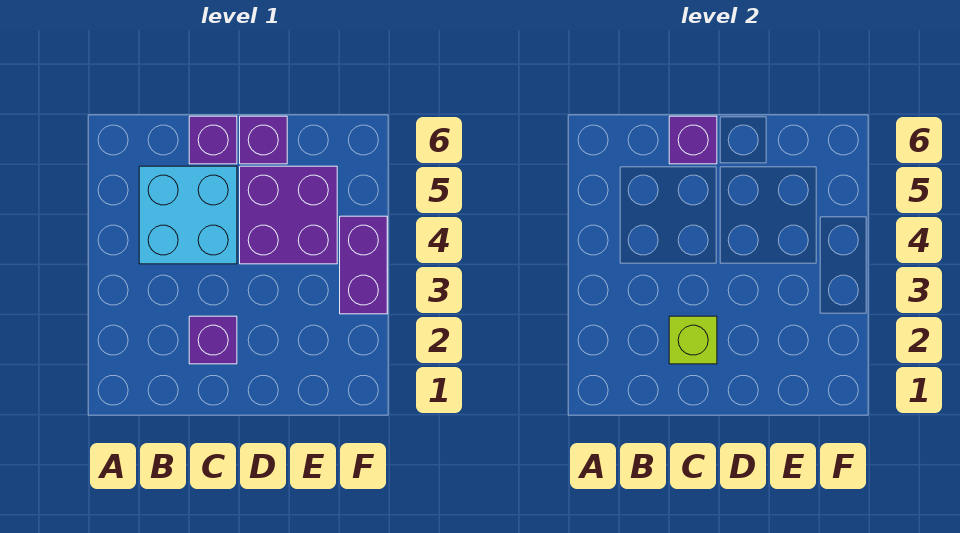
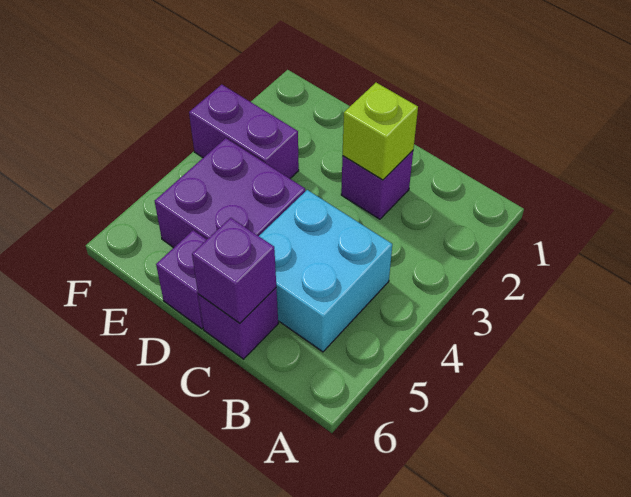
purple brick F3:F4 level 1 -> purple brick E3:F3 level 1

